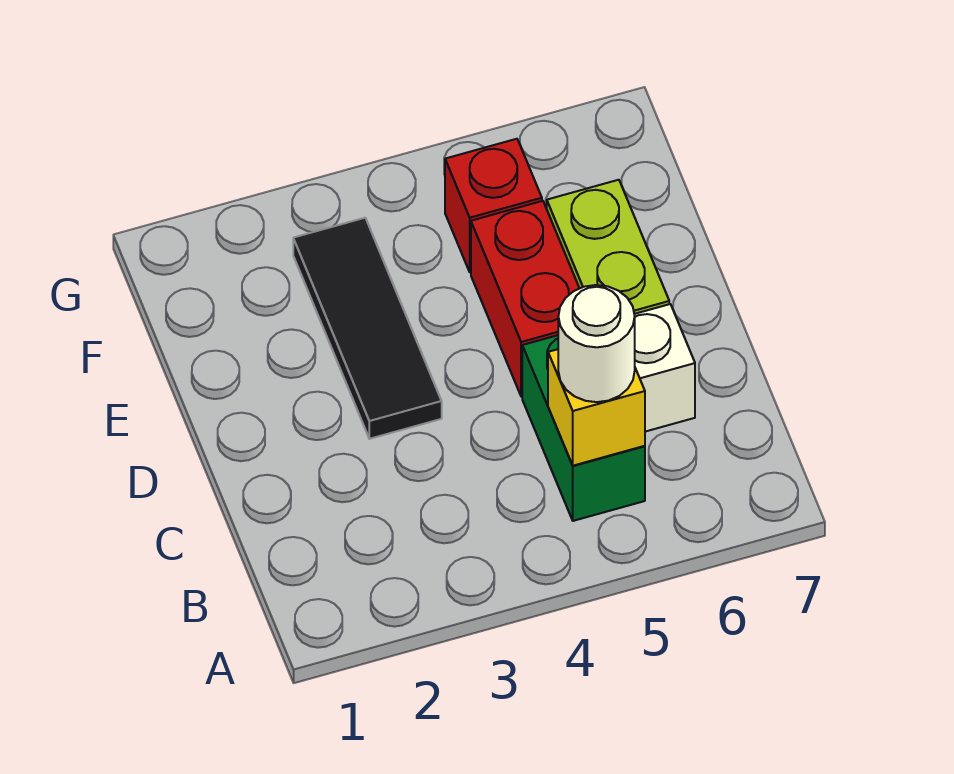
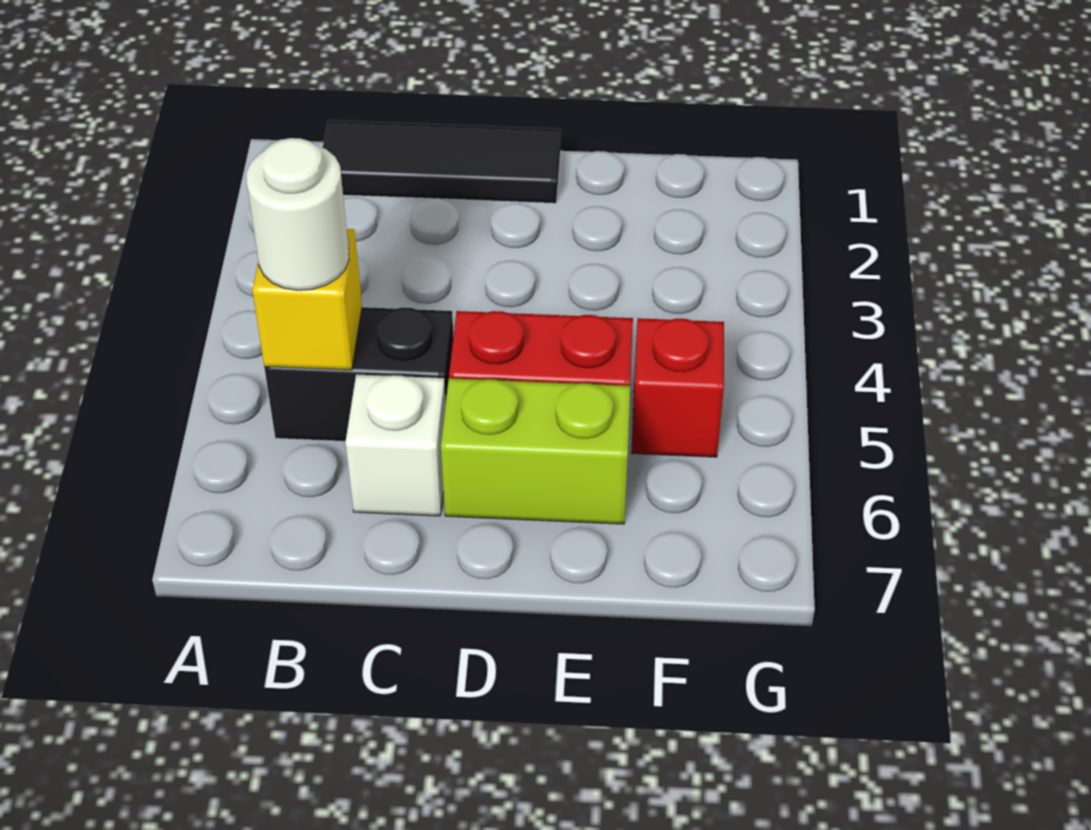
green brick B5:C5 level 1 -> black brick B5:C5 level 1
black tile D3:F3 level 1 -> black tile B1:D1 level 1

